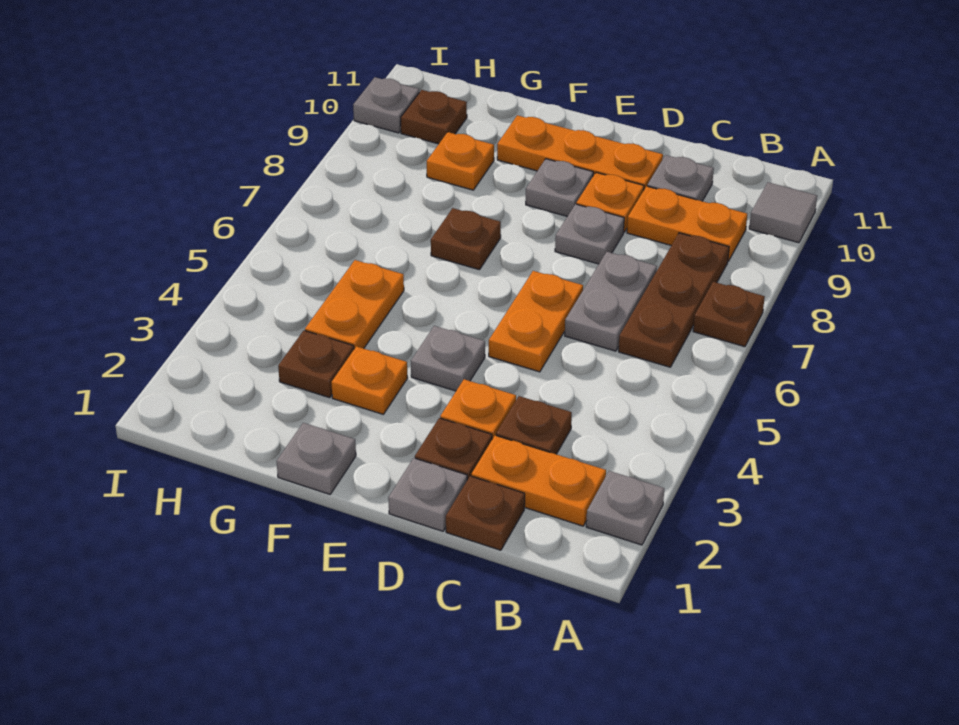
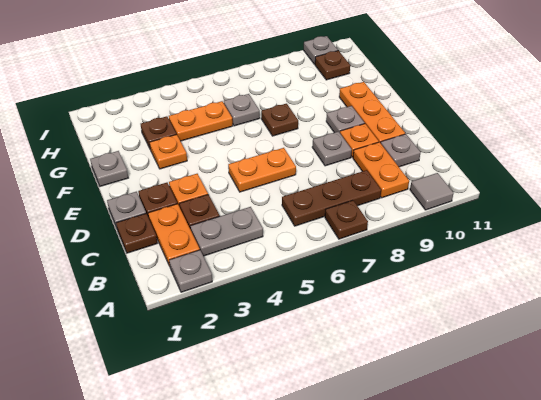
grey plate C6:C7 level 1 -> grey plate B3:B4 level 1
grey plate E4 level 1 -> grey plate G6 level 1
orange plate G9 level 1 -> none

